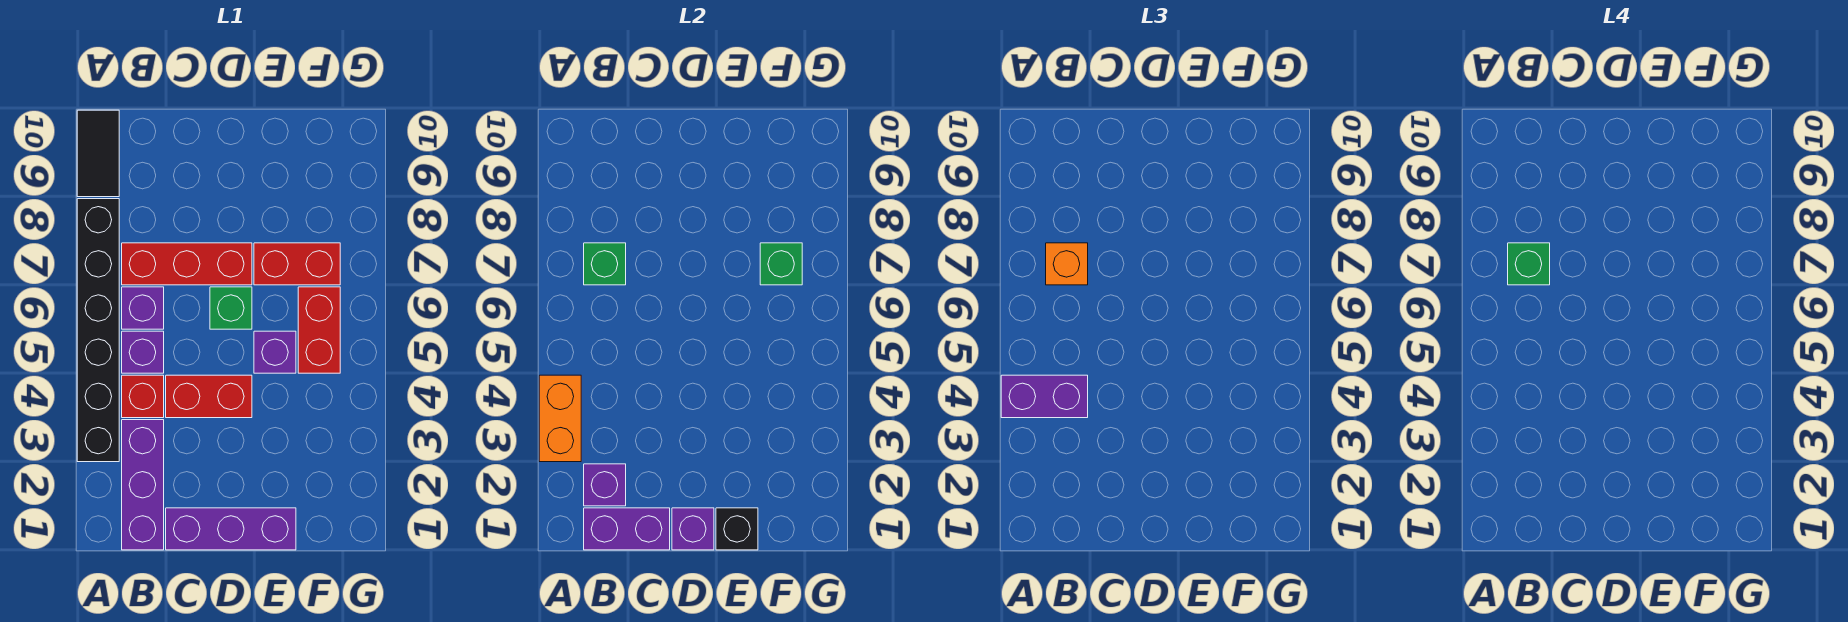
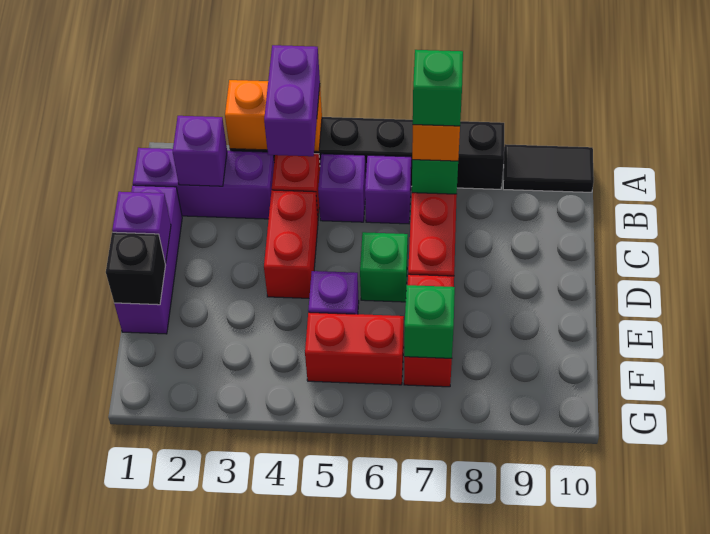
purple brick B1:C1 level 2 -> none

